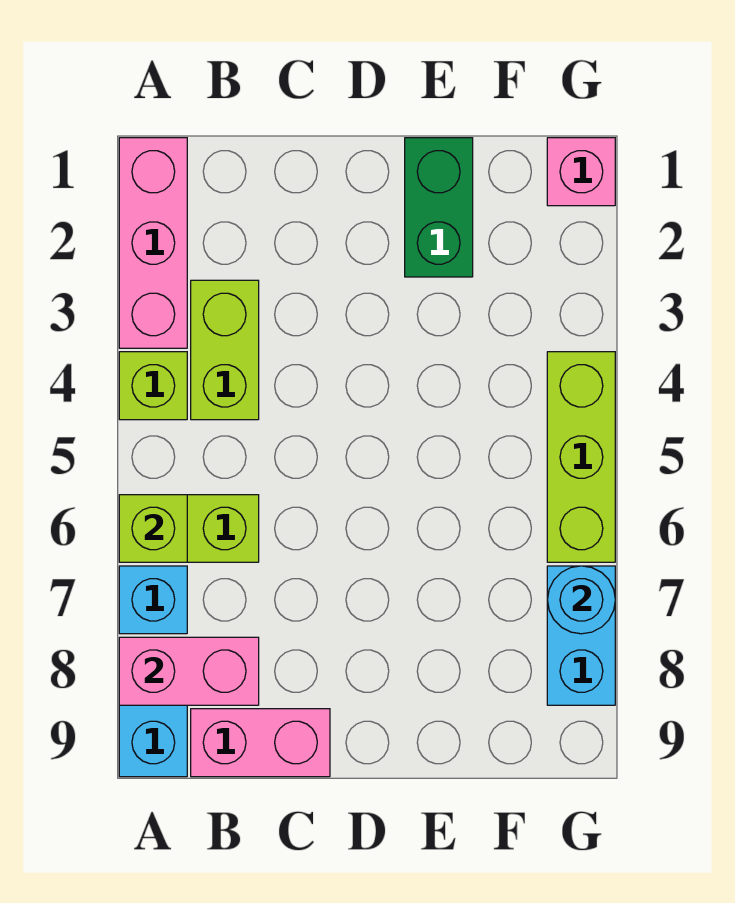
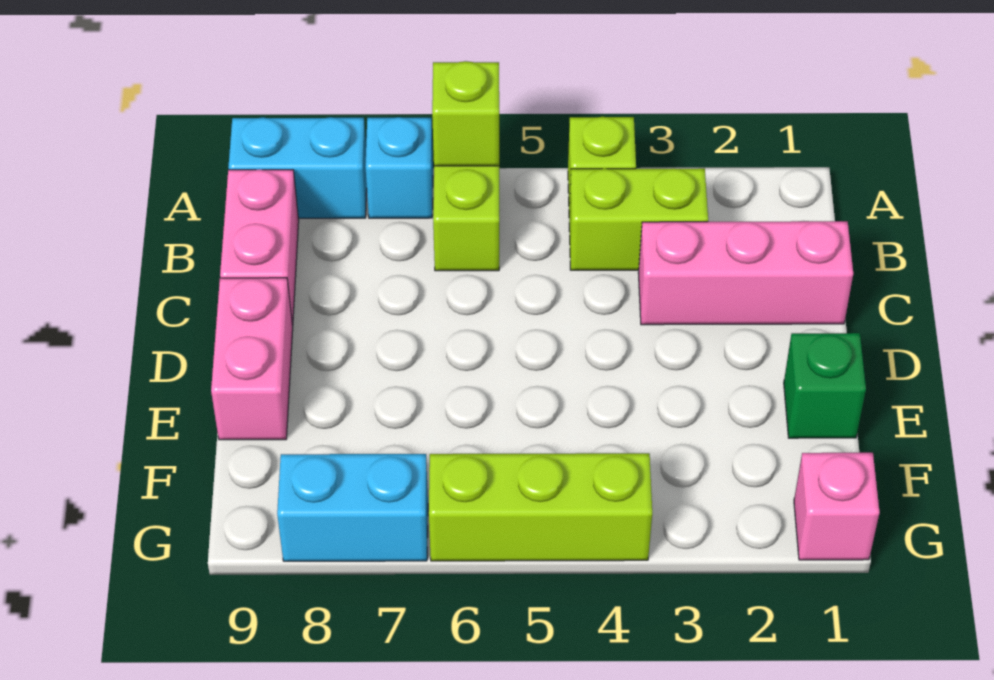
pink brick A1:A3 level 1 -> pink brick C1:C3 level 1
pink brick A8:B8 level 2 -> pink brick D9:E9 level 1
green brick E1:E2 level 1 -> green brick E1 level 1
cyan round brick G7 level 2 -> none

